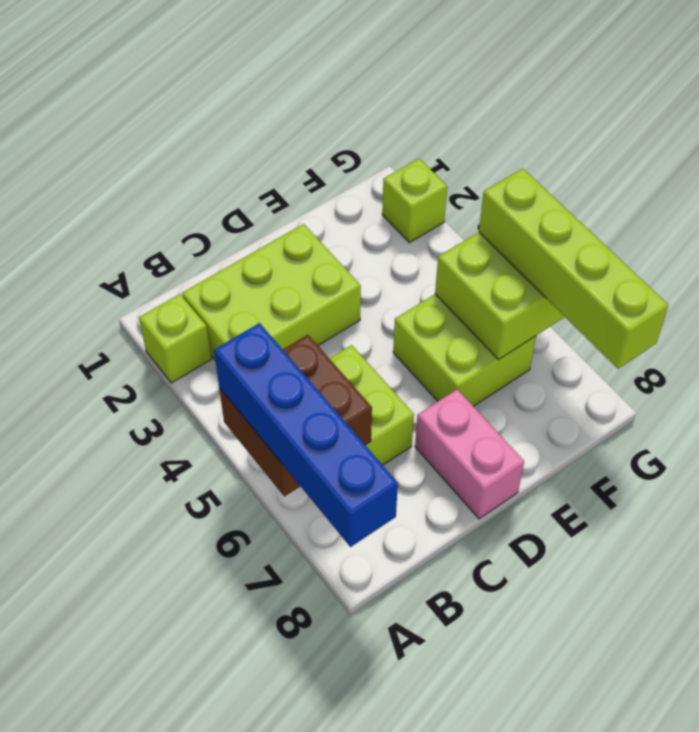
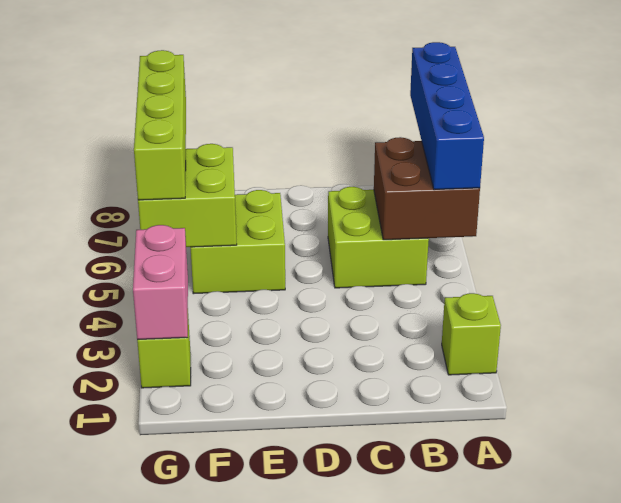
lime brick B2:D3 level 1 -> none
pink brick D7:D8 level 1 -> pink brick G2:G3 level 2

